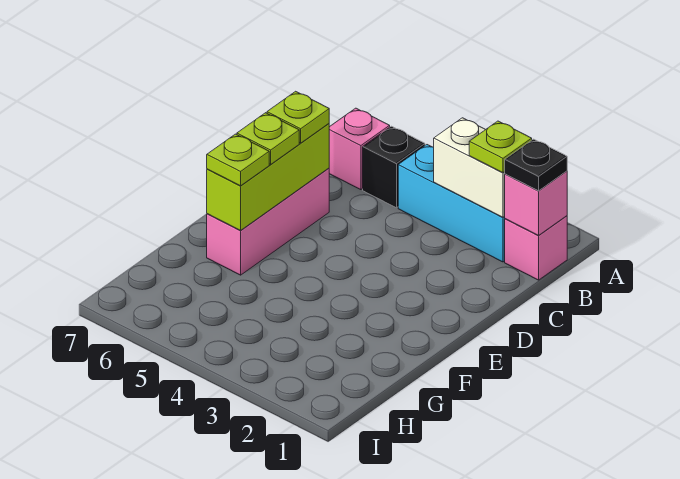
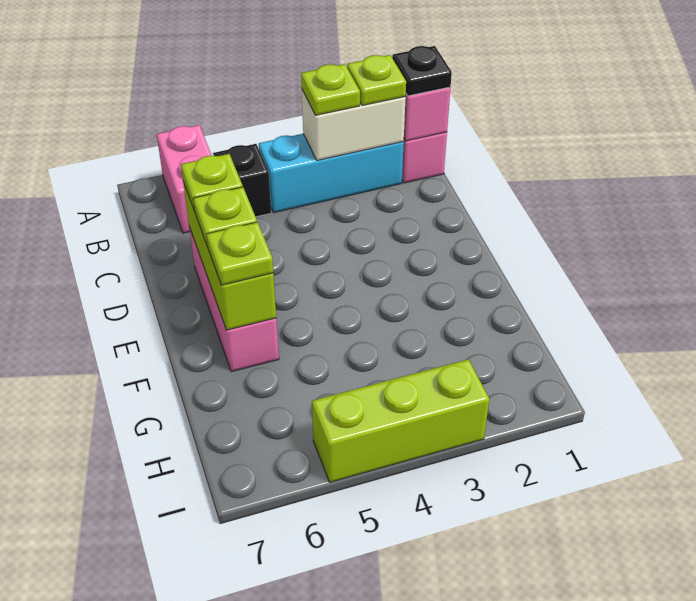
none -> lime plate B3 level 3
pink brick B6 level 1 -> pink brick A6:B6 level 1
none -> lime brick I3:I5 level 1

